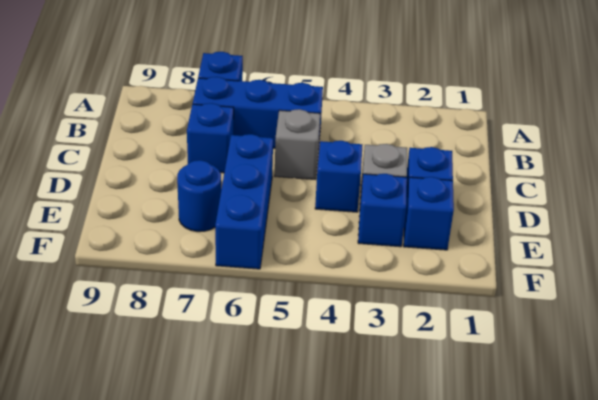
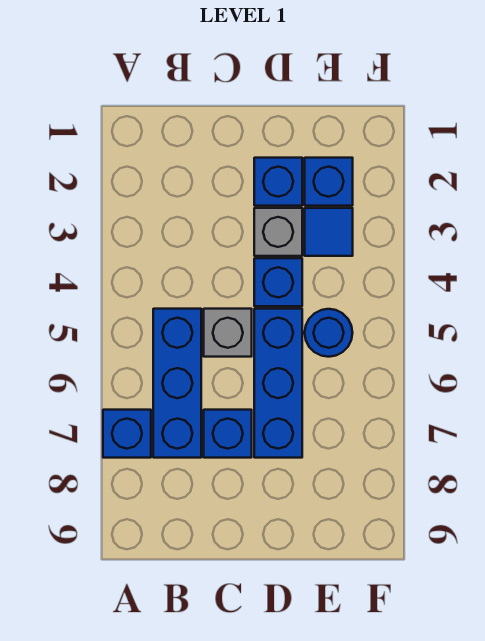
blue brick D6:F6 level 1 -> blue brick D5:D7 level 1
blue brick E3 level 1 -> blue tile E3 level 1
blue round brick E7 level 1 -> blue round brick E5 level 1

